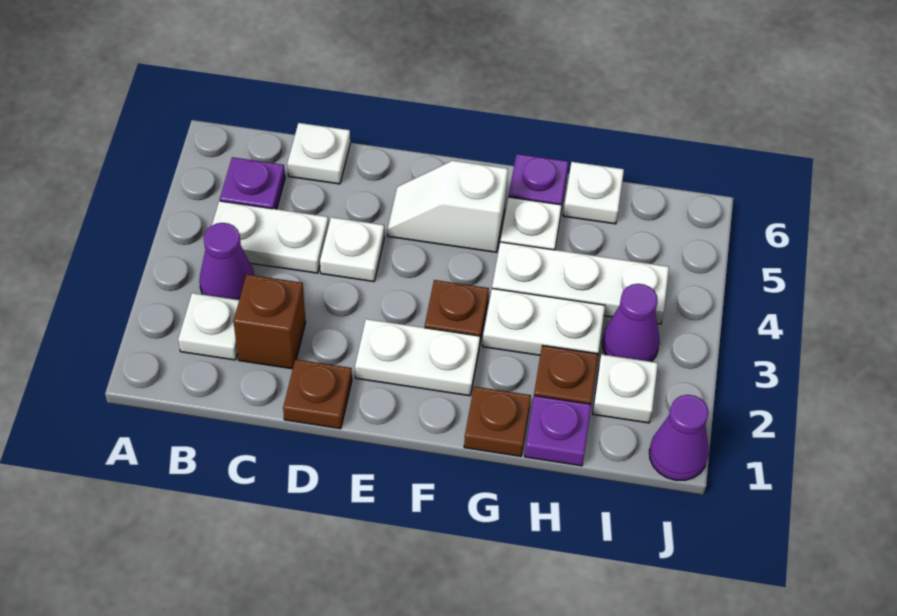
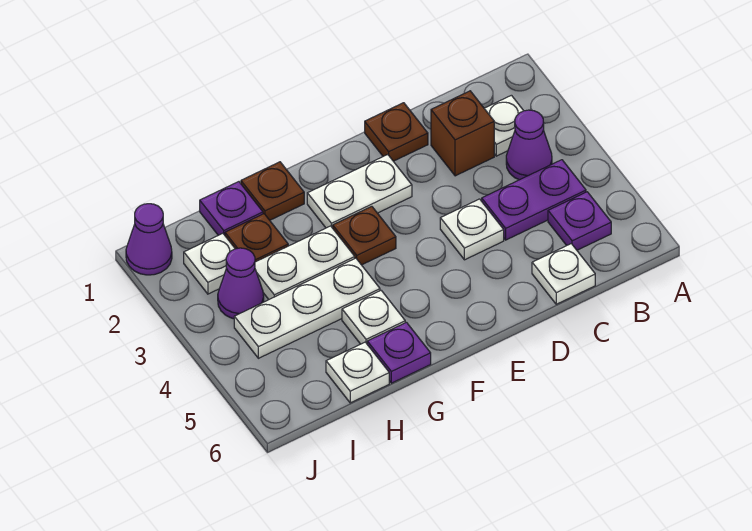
white plate B4:C4 level 1 -> purple plate B4:C4 level 1
white slope E5:F5 level 1 top F -> none

